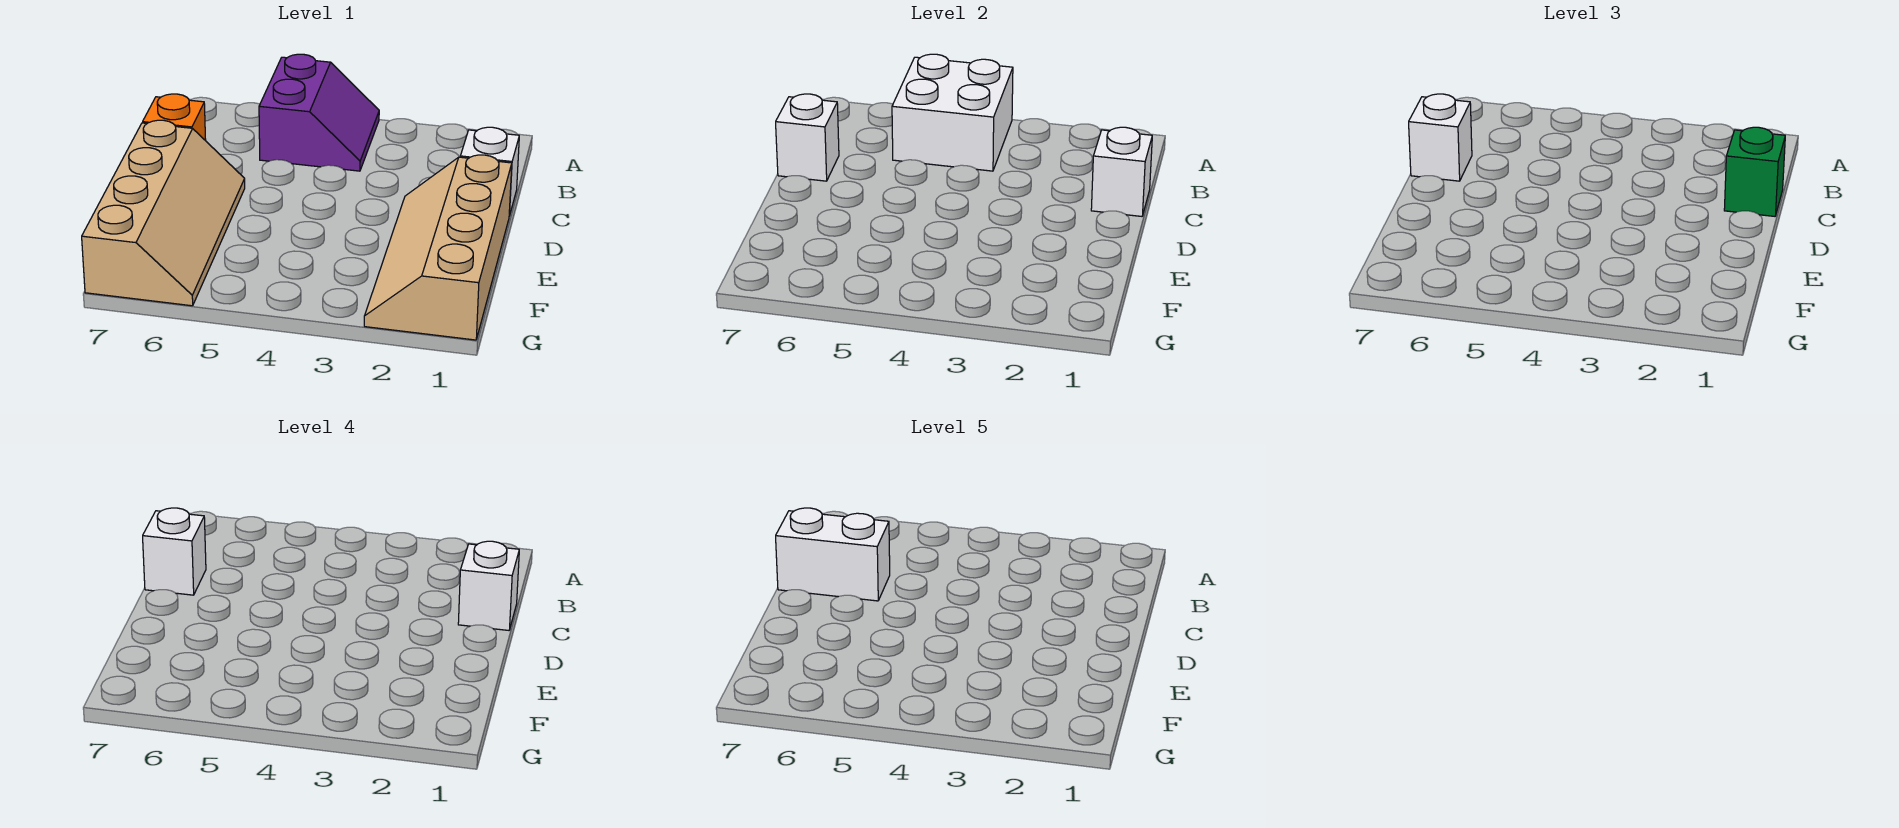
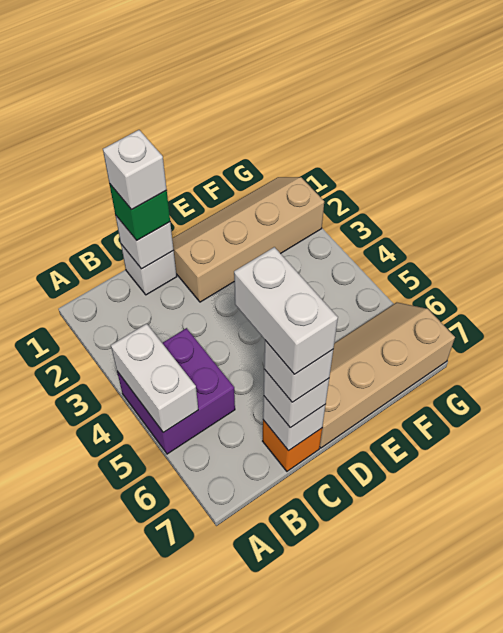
purple slope A4:B5 level 1 top 5 -> purple brick A4:B5 level 1
white brick A4:B5 level 2 -> white brick A4:A5 level 2
tan slope D1:G2 level 1 top 1 -> tan slope D1:G2 level 1 top 2

